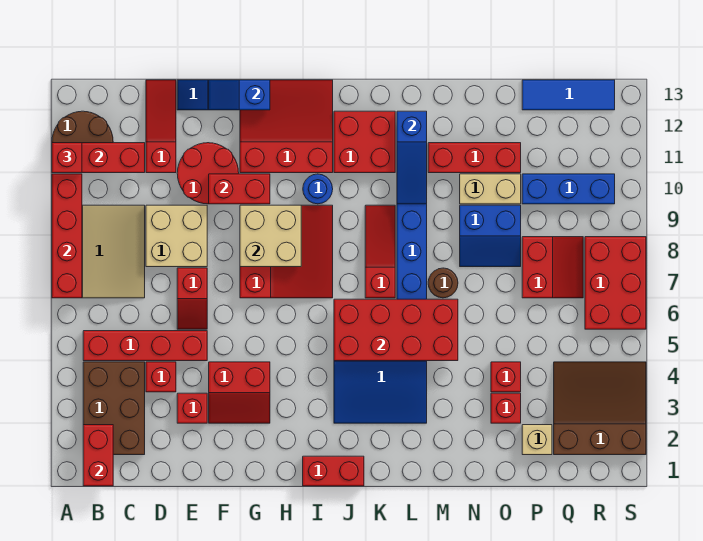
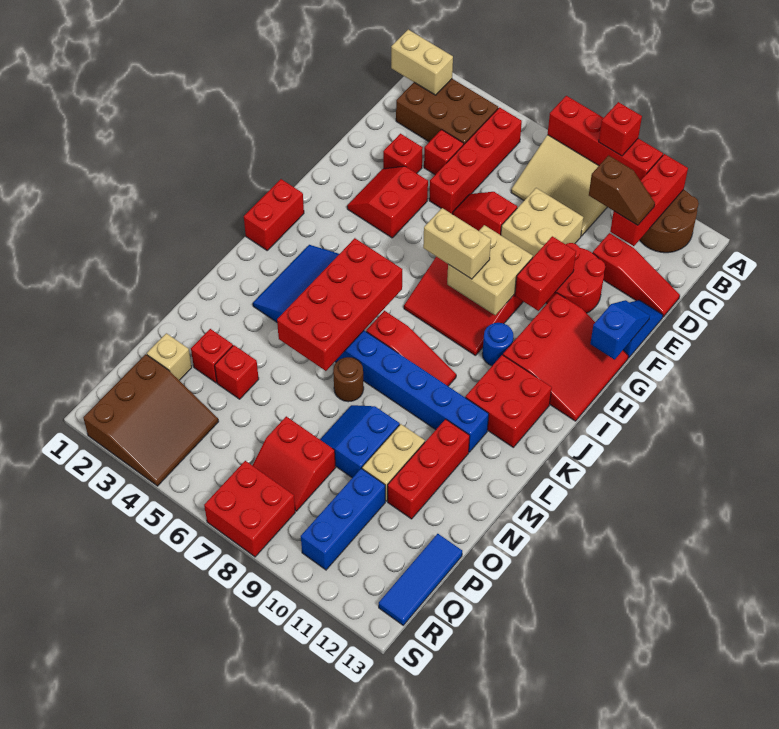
red brick A11 level 3 -> red brick A9 level 3
red brick B1:B2 level 2 -> tan brick B1:B2 level 2
none -> brown slope C10:C11 level 3 top 10
none -> tan brick H7:H8 level 3
blue slope L10:L12 level 2 top 12 -> none
red brick R6:S8 level 1 -> red brick R7:S8 level 1

